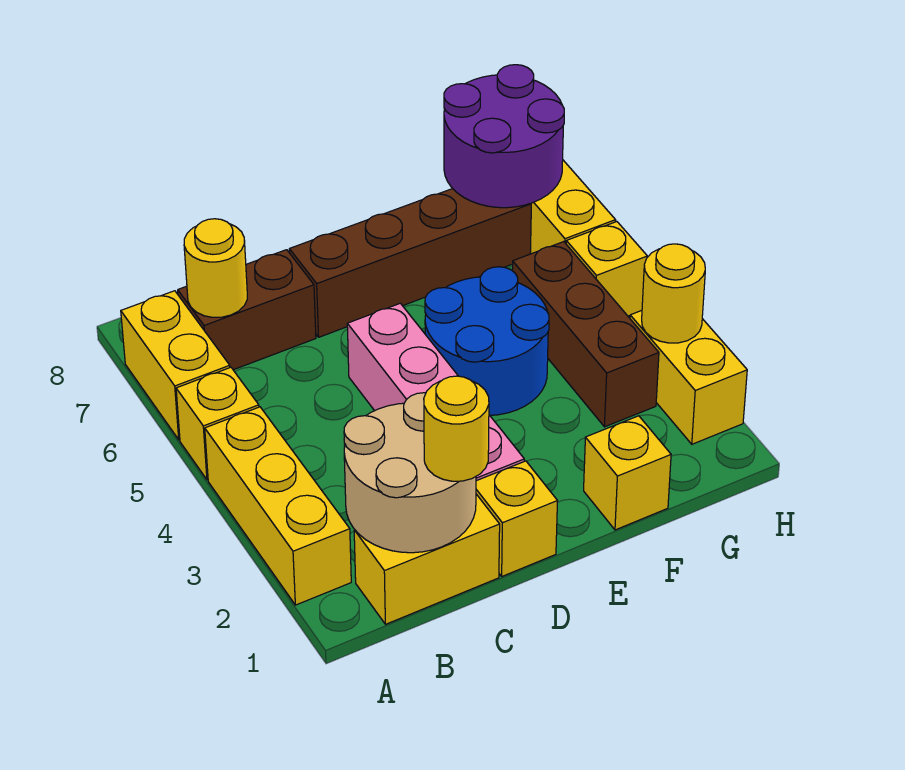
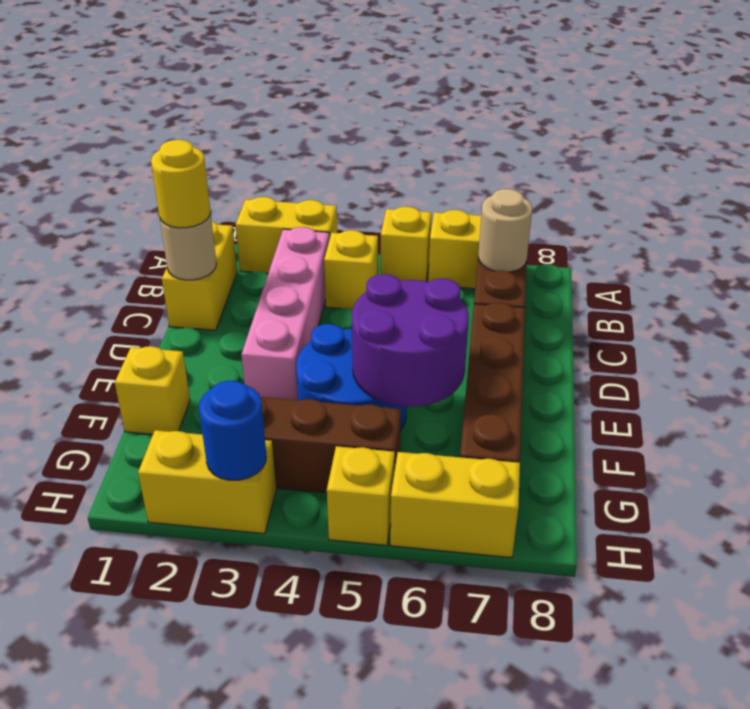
yellow brick A2:A4 level 1 -> yellow brick A2:A3 level 1
tan round brick B1:C2 level 2 -> tan round brick C1 level 2
yellow round brick B7 level 2 -> tan round brick B7 level 2
yellow brick D1 level 1 -> yellow brick B4 level 1
pink brick D2:D5 level 1 -> pink brick B3:E3 level 1
purple round brick G7:H8 level 2 -> purple round brick E5:F6 level 2
yellow round brick H3 level 2 -> blue round brick H3 level 2

